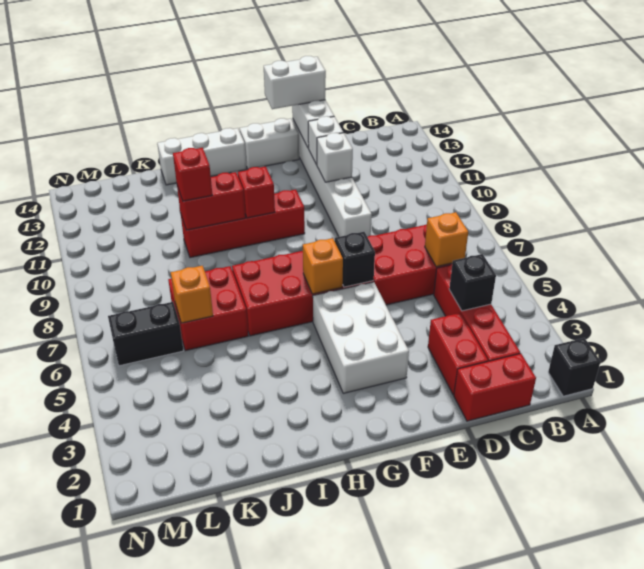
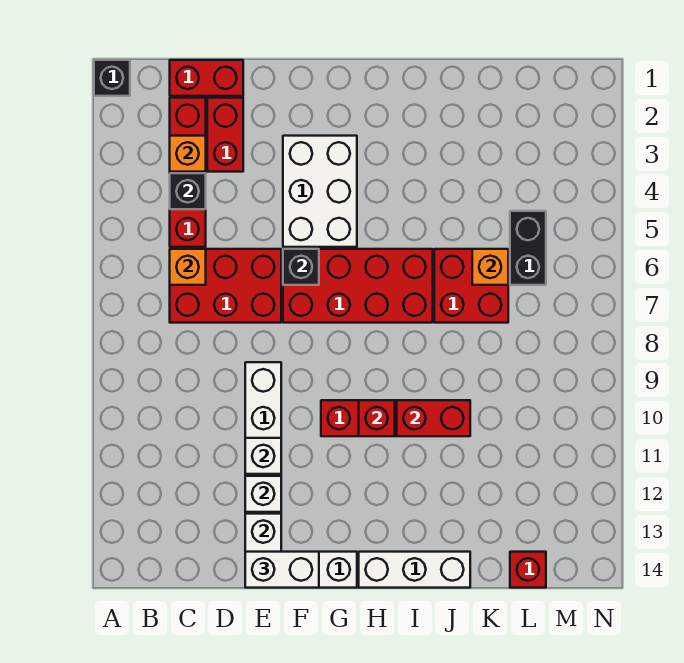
orange brick G6 level 2 -> orange brick C3 level 2
red brick J10 level 3 -> red brick L14 level 1
black brick L6:M6 level 1 -> black brick L5:L6 level 1

